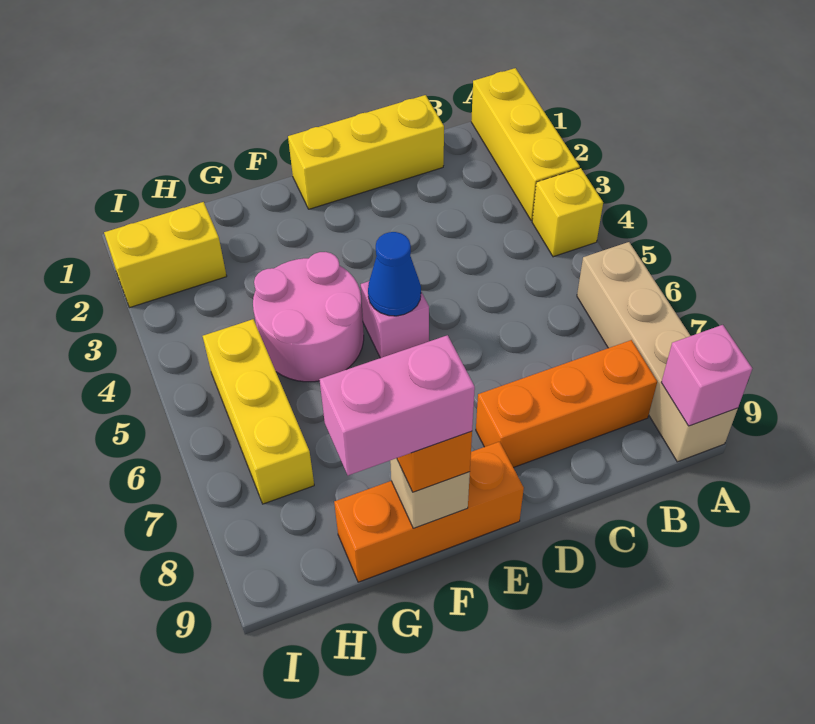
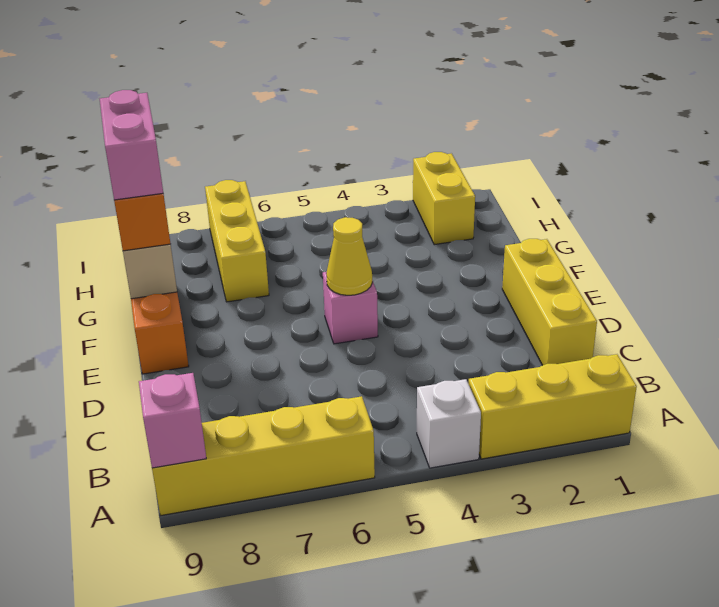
yellow brick A4 level 1 -> white brick A4 level 1
tan brick A6:A9 level 1 -> yellow brick A6:A9 level 1
orange brick B8:D8 level 1 -> none
blue cone E5 level 2 -> yellow cone E5 level 2
pink round brick F4:G5 level 1 -> none
yellow brick H5:H7 level 1 -> yellow brick G7:I7 level 1

